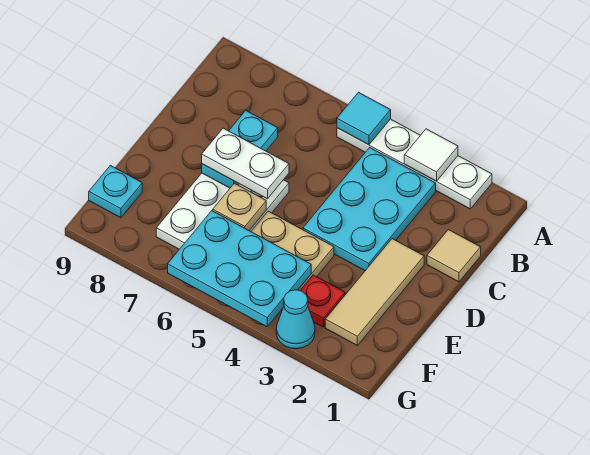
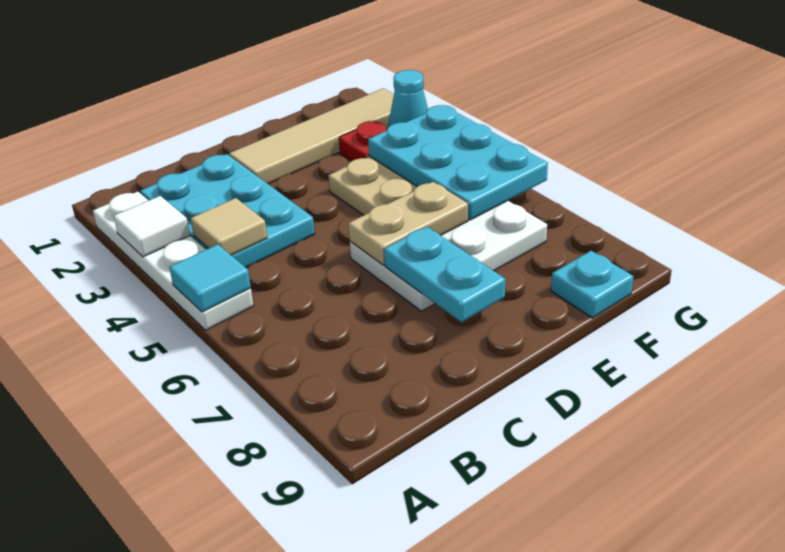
cyan plate B3:D4 level 1 -> cyan plate B2:C4 level 1
tan tile C1 level 1 -> tan tile B4 level 2
cyan plate C7:D7 level 2 -> cyan plate D7:D8 level 2
tan tile D2:F2 level 1 -> tan tile D2:G2 level 1
white plate D6:D7 level 3 -> none
tan plate E6 level 2 -> tan plate D6:E6 level 2

